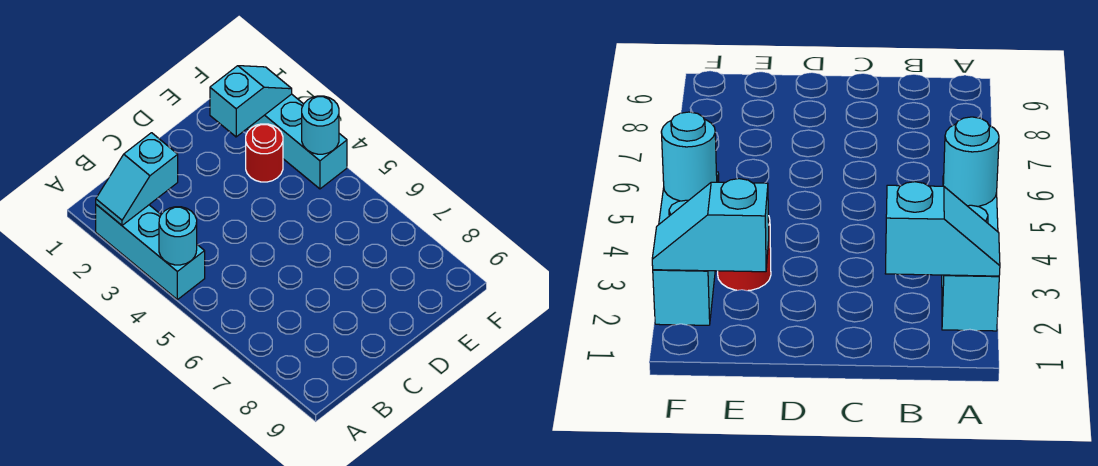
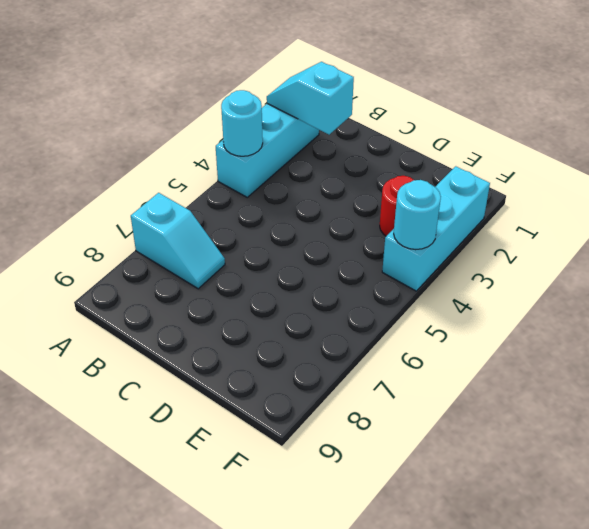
cyan slope E2:F2 level 2 top E -> cyan slope A7:B7 level 1 top A

